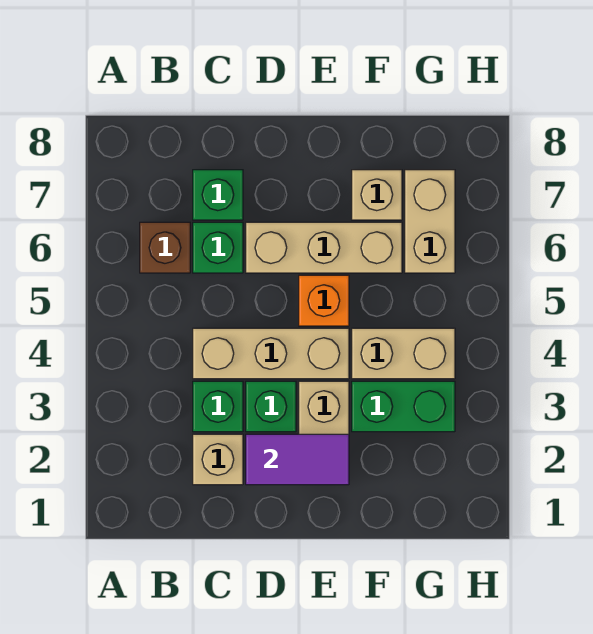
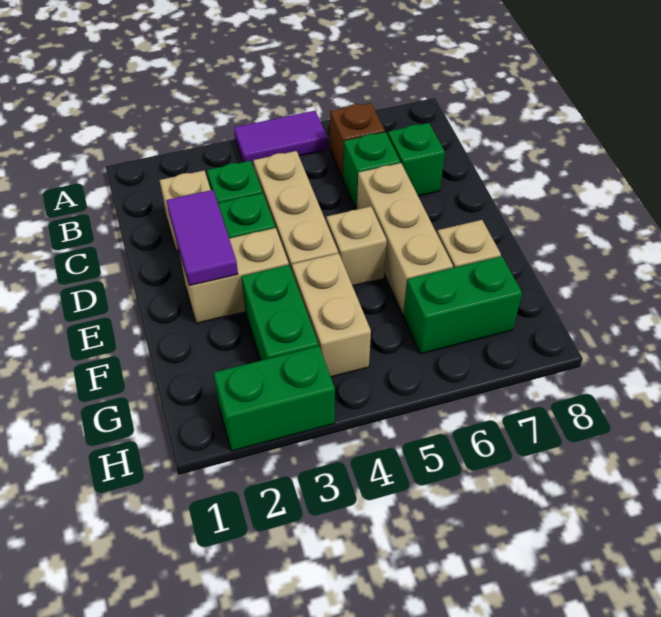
none -> purple tile A4:A5 level 1
orange brick E5 level 1 -> tan brick E5 level 1
tan brick G6:G7 level 1 -> green brick G6:G7 level 1
none -> green brick H2:H3 level 1

